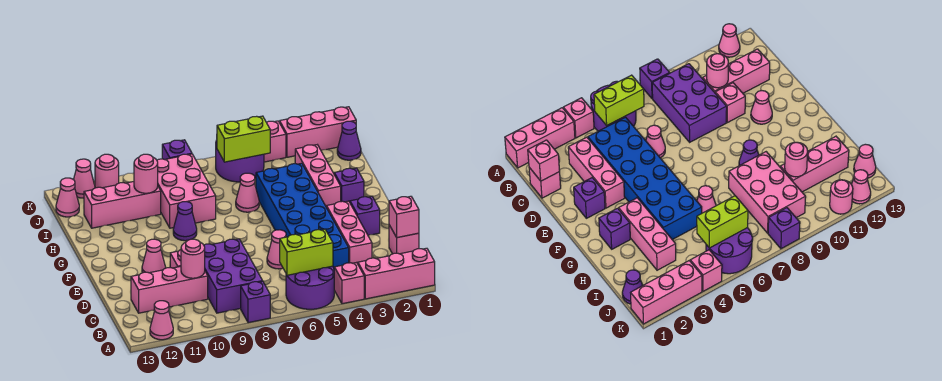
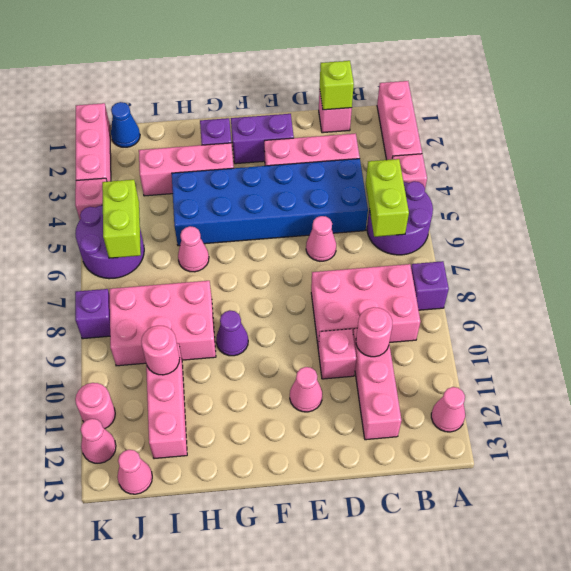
purple brick B8:D9 level 1 -> pink brick B8:D9 level 1
pink brick C1 level 2 -> lime brick C1 level 2
purple brick E2 level 1 -> purple brick E2:F2 level 1
purple cone J1 level 1 -> blue cone J1 level 1

